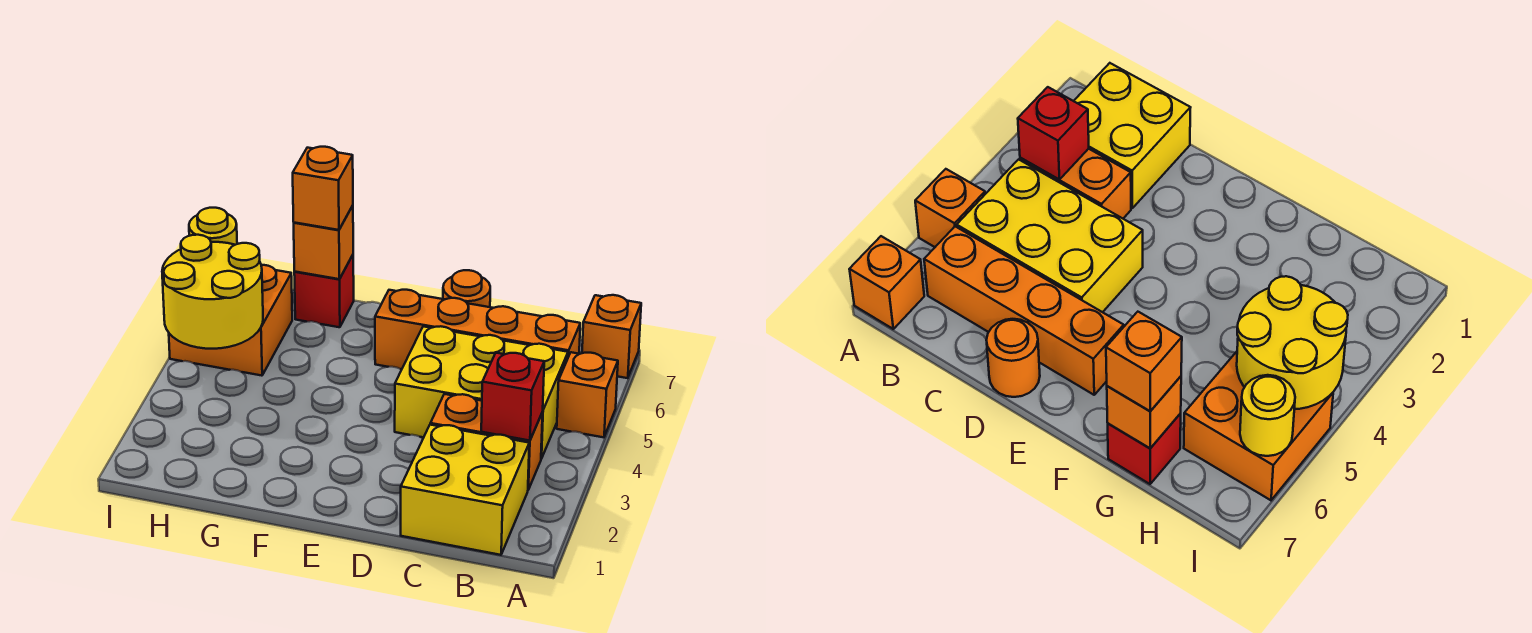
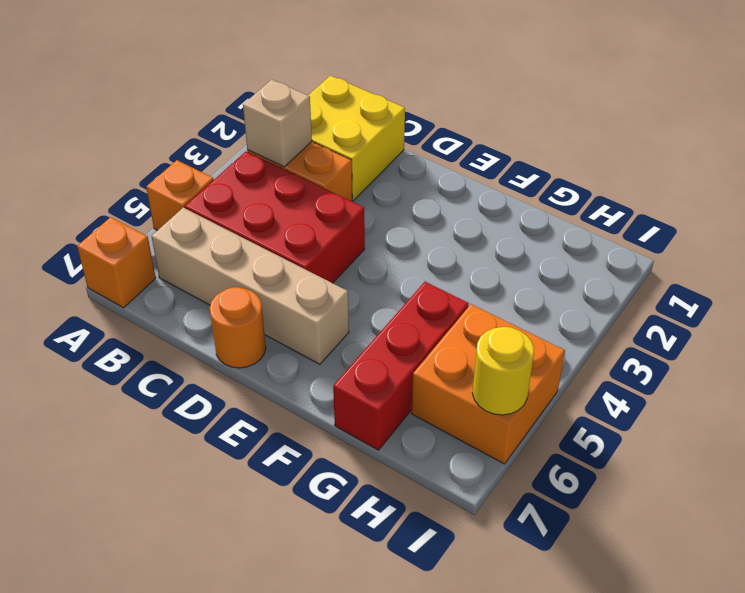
red brick B3 level 2 -> tan brick B3 level 2
yellow brick B4:D5 level 1 -> red brick B4:D5 level 1
orange brick B6:E6 level 1 -> tan brick B6:E6 level 1
red brick G7 level 1 -> red brick G5:G7 level 1
orange brick G7 level 2 -> none
orange brick G7 level 3 -> none
yellow round brick H4:I5 level 2 -> none

